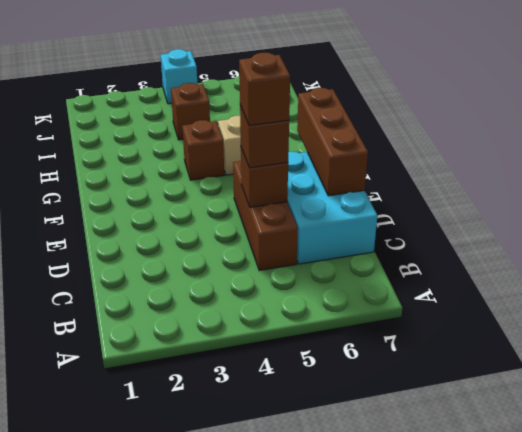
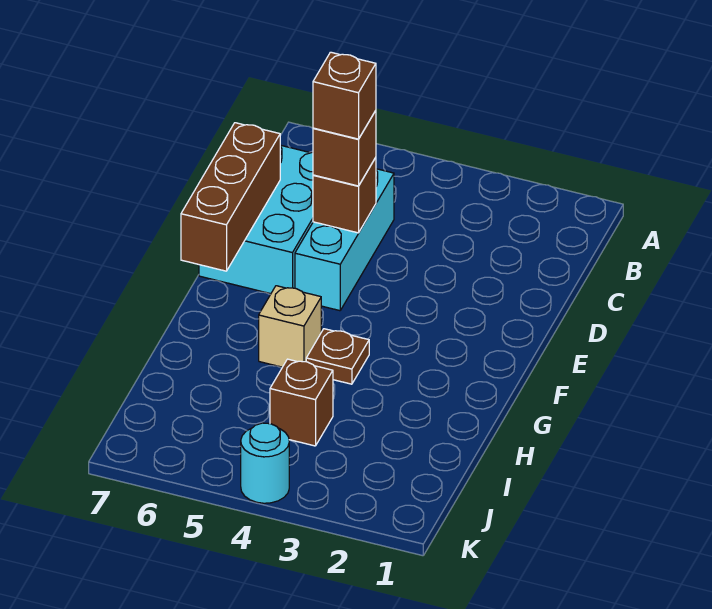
brown brick C5:E5 level 1 -> cyan brick C5:E5 level 1
brown brick G4 level 1 -> brown plate G4 level 1
cyan brick K4 level 1 -> cyan round brick K4 level 1

